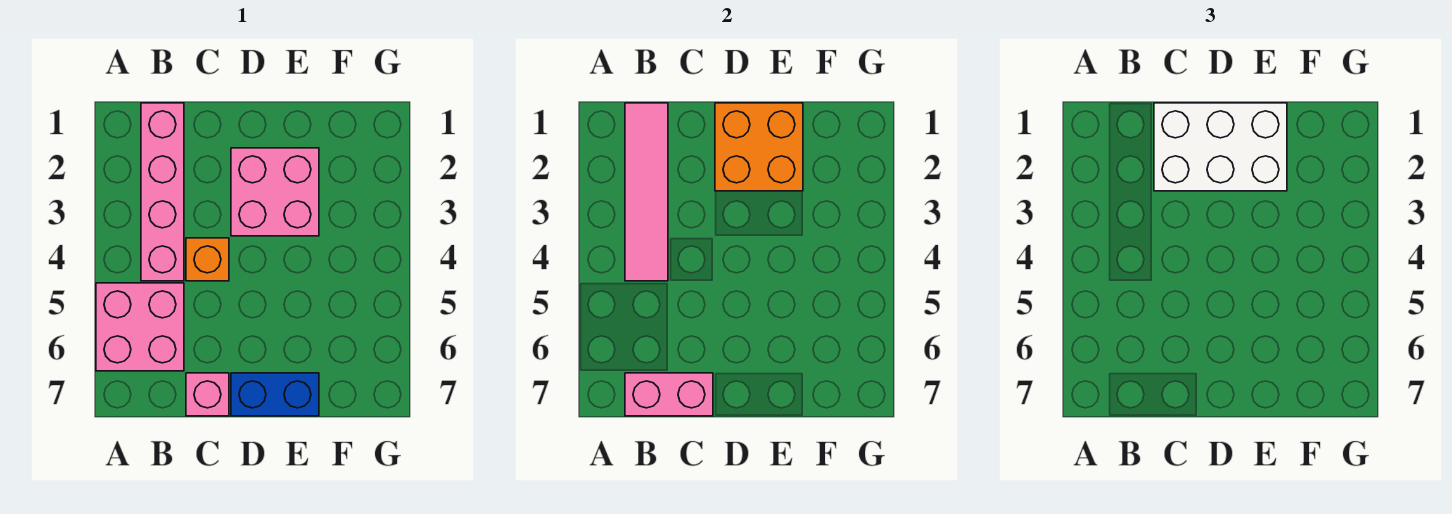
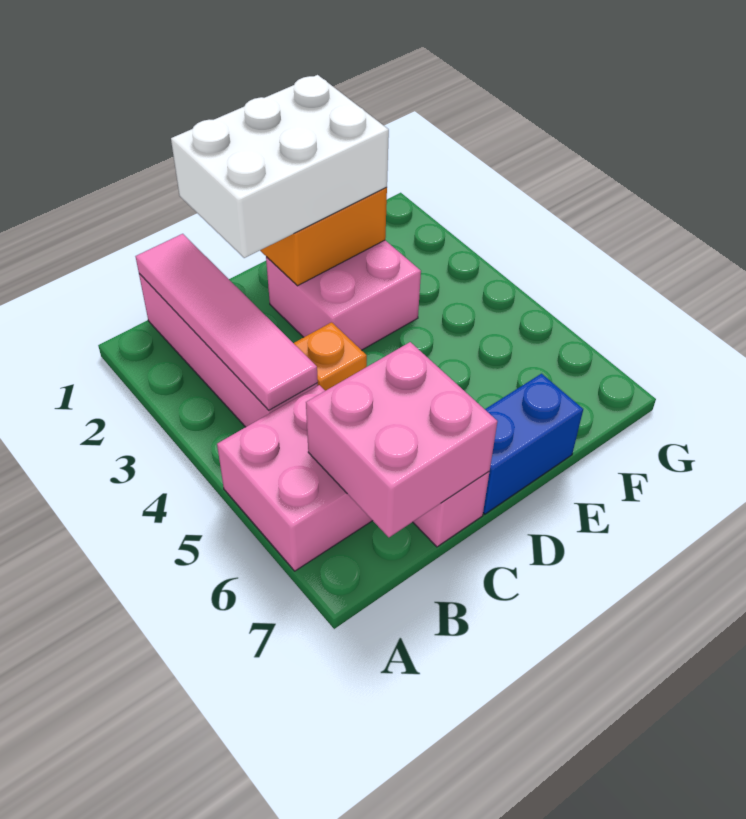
pink brick B7:C7 level 2 -> pink brick B6:C7 level 2

